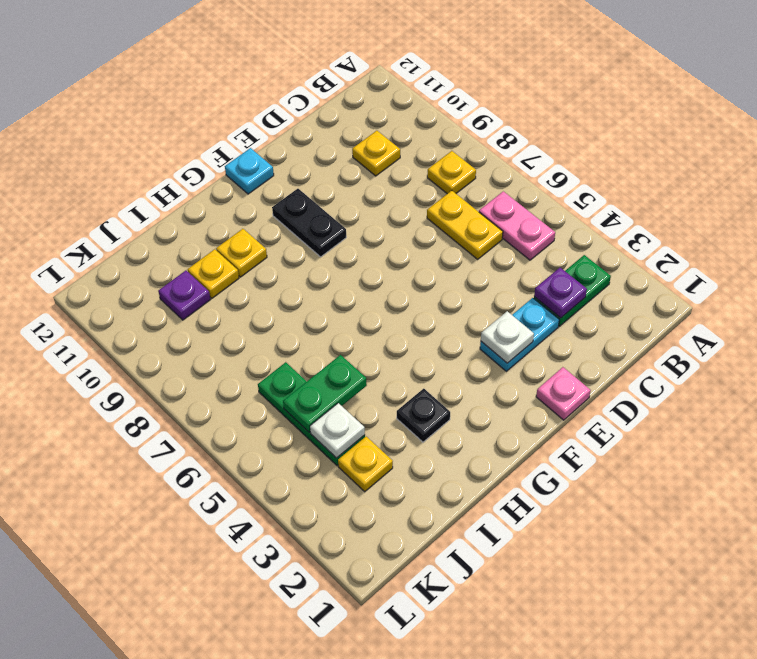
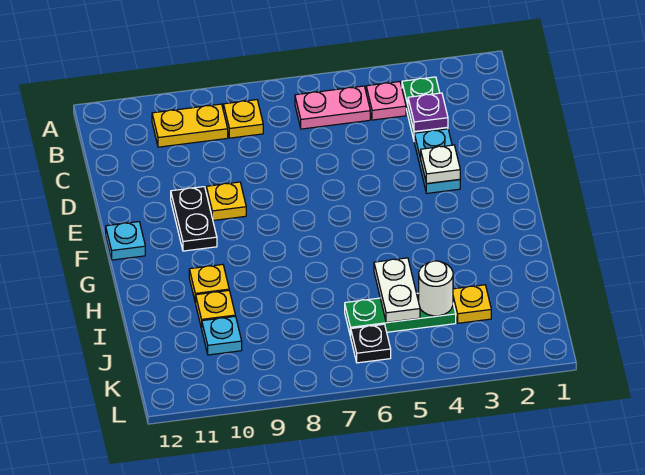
yellow plate C6:C7 level 1 -> yellow plate B9:B10 level 1
yellow plate C10 level 1 -> yellow plate E9 level 1
pink plate E1 level 1 -> pink plate B4 level 1
black plate F9:F10 level 1 -> black plate E10:F10 level 1
black plate H3 level 1 -> black plate K6 level 1
green plate I5:J5 level 2 -> white plate I5:J5 level 2
white plate J4 level 2 -> white round brick J4 level 2
purple plate J10 level 1 -> cyan plate J10 level 1

